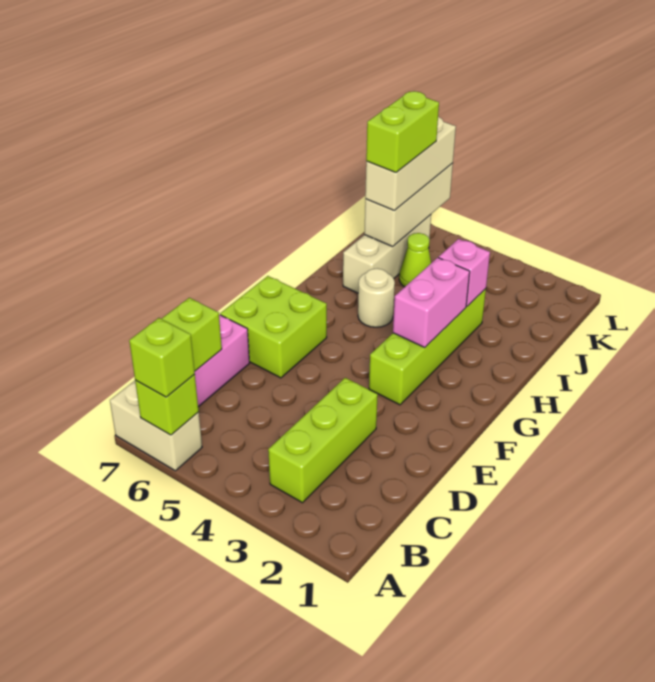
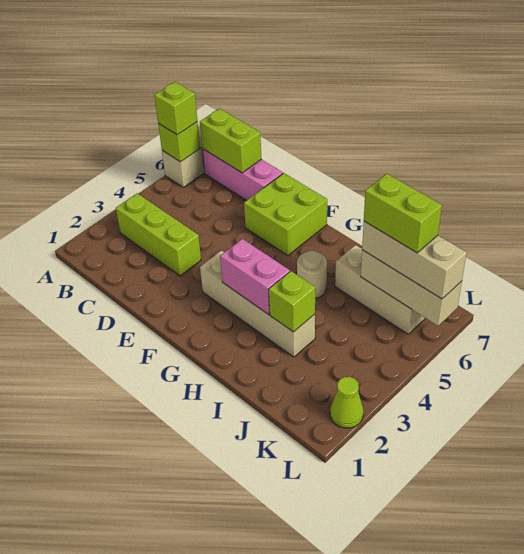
lime brick F3:I3 level 1 -> tan brick F3:I3 level 1
pink brick I3 level 2 -> lime brick I3 level 2
lime cone J5 level 1 -> lime cone L2 level 1

